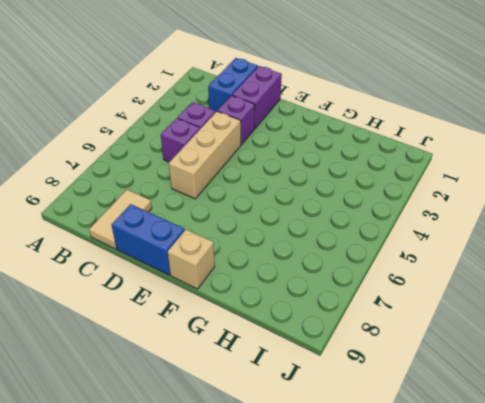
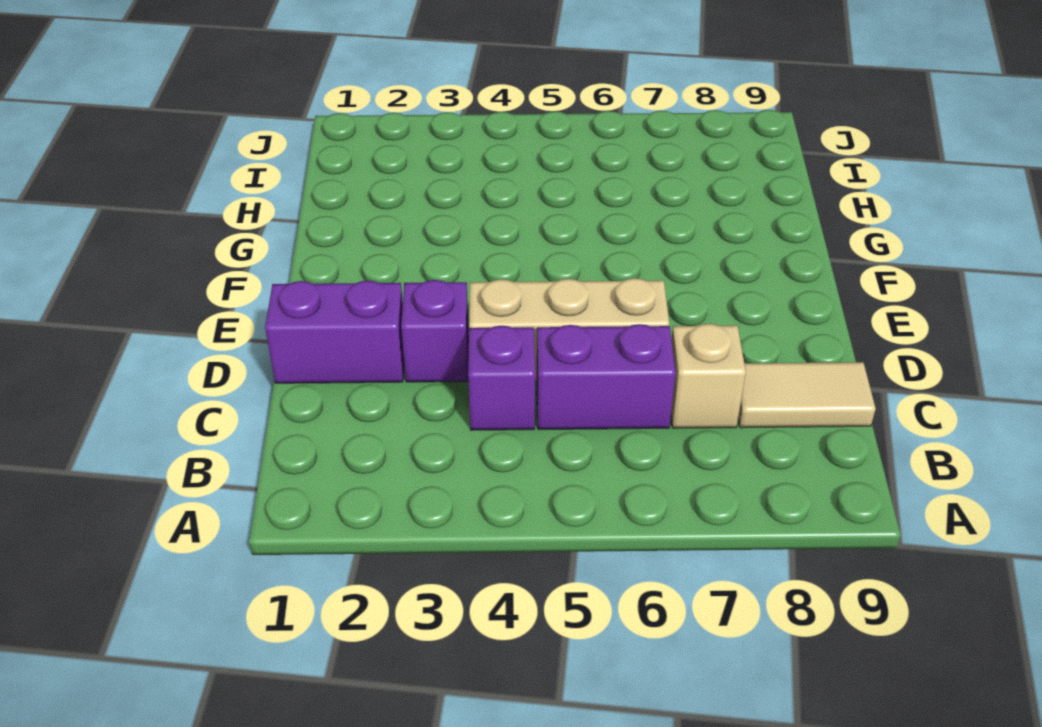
blue brick C1:C2 level 1 -> none
purple brick C5 level 1 -> purple brick C5:C6 level 1
blue brick D9:E9 level 1 -> none
tan brick F9 level 1 -> tan brick C7 level 1

